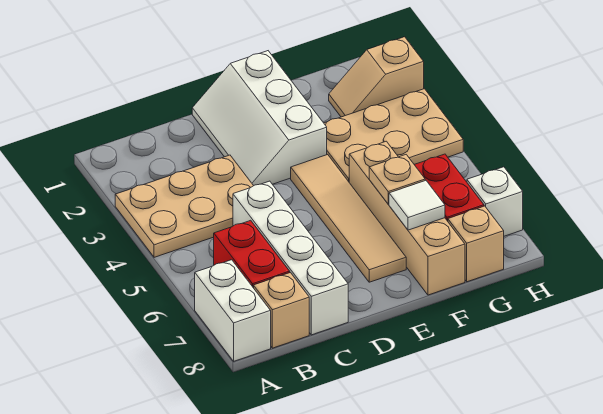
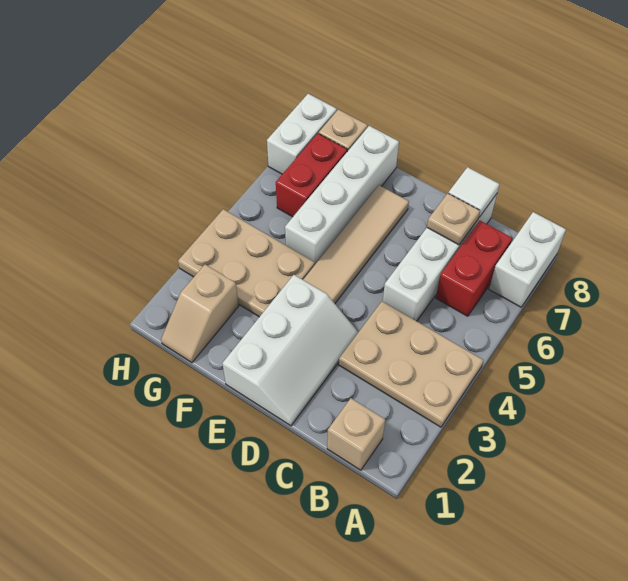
tan brick B8 level 1 -> tan brick B1 level 1
tan brick F5:F8 level 1 -> white brick F5:F8 level 1
tan plate F6 level 2 -> tan plate C7 level 2
white tile F7 level 2 -> white tile C8 level 2
tan slope G2:H2 level 1 top H -> tan slope G1:G2 level 1 top 2
white brick H7 level 1 -> white brick H7:H8 level 1

